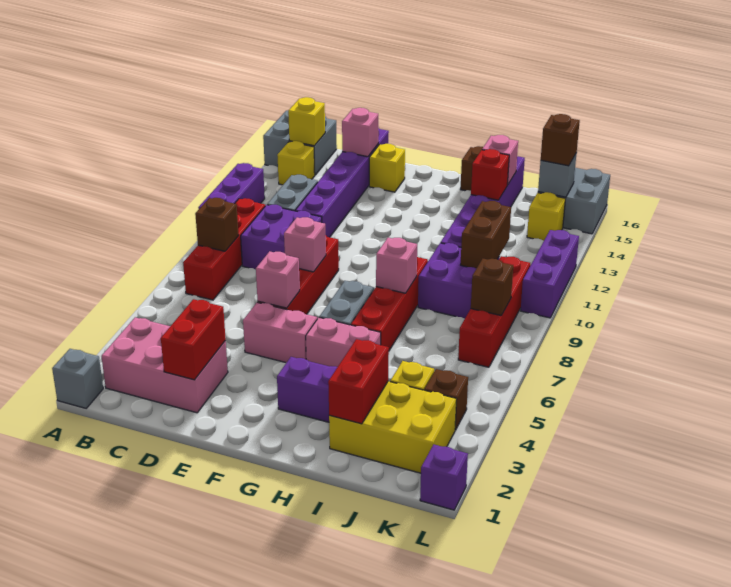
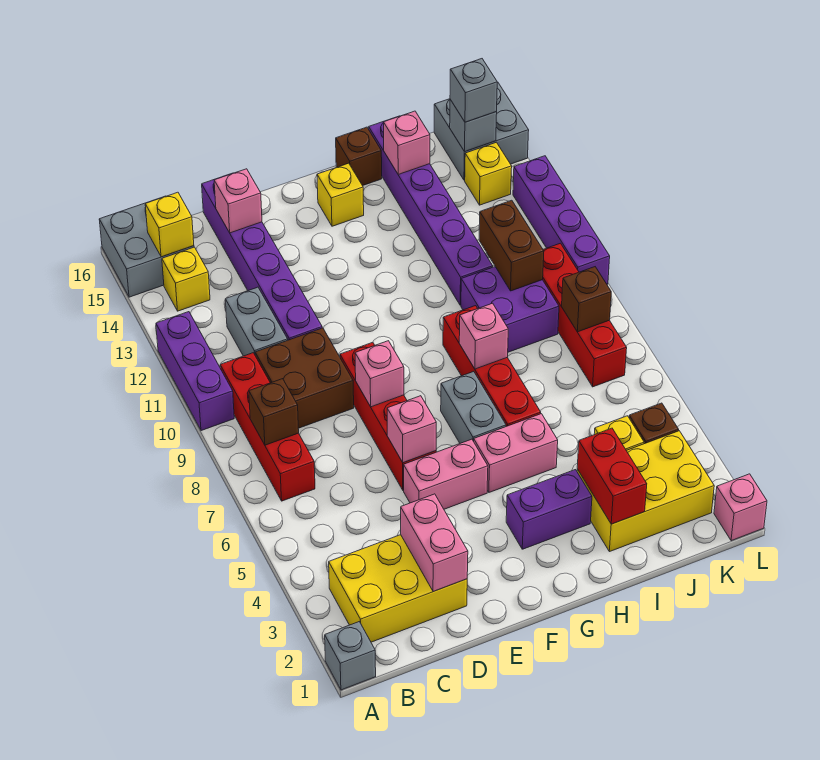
pink brick B2:D3 level 1 -> yellow brick B2:D3 level 1
purple brick C9:D10 level 1 -> brown brick C9:D10 level 1
red brick D2:D3 level 2 -> pink brick D2:D3 level 2
yellow brick E15 level 1 -> yellow brick G15 level 1
red brick I14 level 2 -> none
brown brick K15 level 3 -> grey brick K15 level 3
purple brick L1 level 1 -> pink brick L1 level 1
purple brick L10:L12 level 1 -> purple brick L10:L13 level 1

